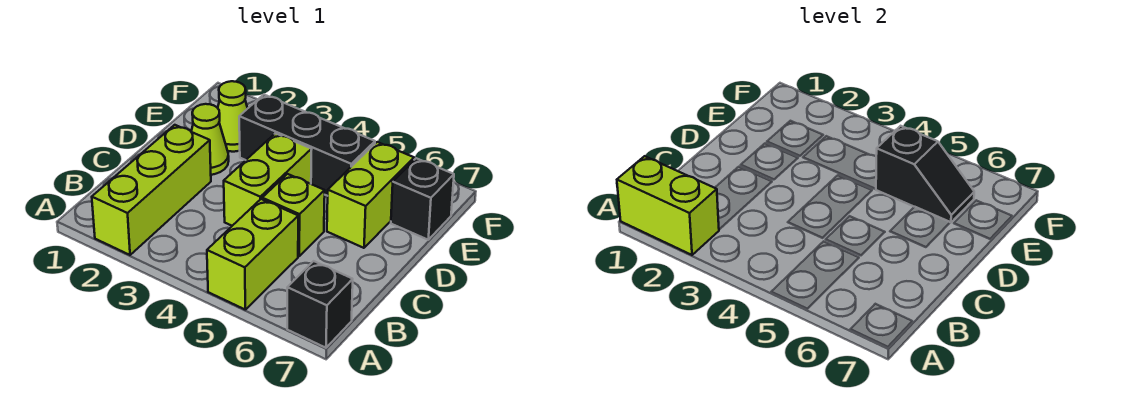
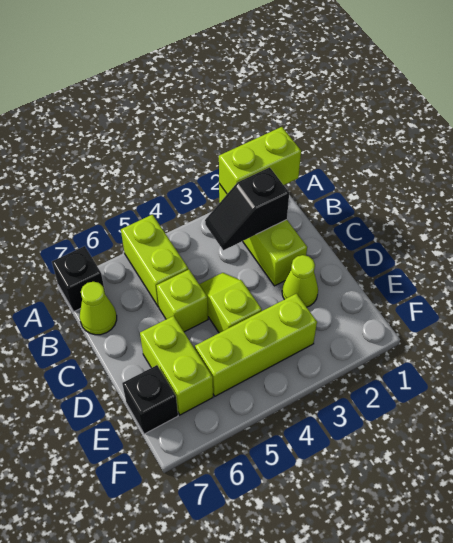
lime brick C4:D4 level 1 -> lime slope C4:D4 level 1 top D
lime cone E2 level 1 -> lime cone B7 level 1
black brick E3:E5 level 1 -> lime brick E3:E5 level 1
black slope E5:E6 level 2 top 5 -> black slope B2:B3 level 2 top 2

